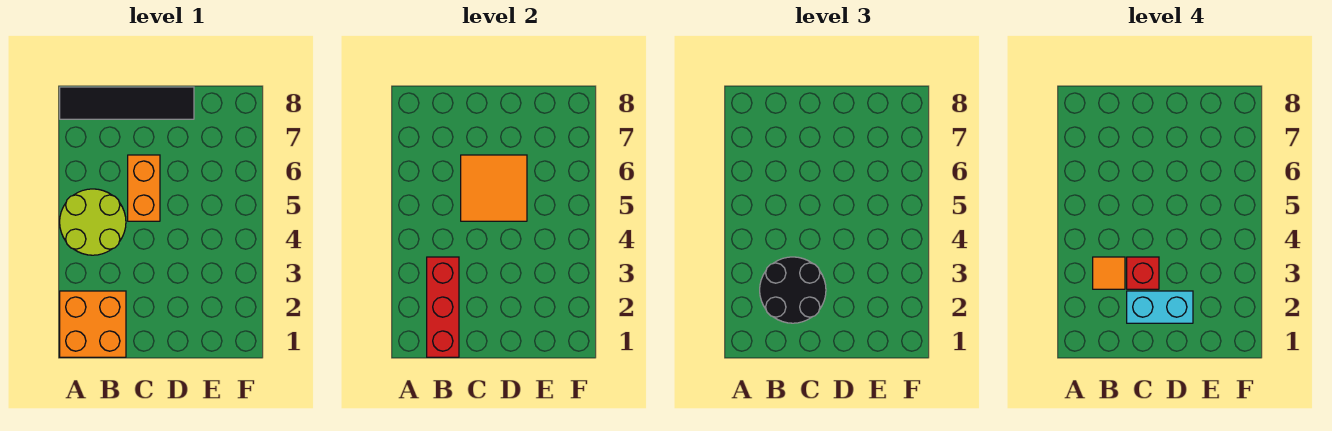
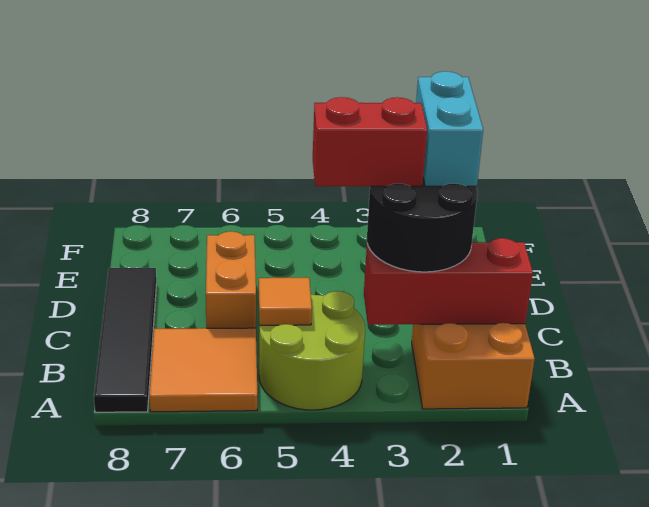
orange tile B3 level 4 -> orange tile B5 level 2
red brick C3 level 4 -> red brick C3:C4 level 4
orange brick C5:C6 level 1 -> orange brick C6:D6 level 1
orange tile C5:D6 level 2 -> orange tile A6:B7 level 1

